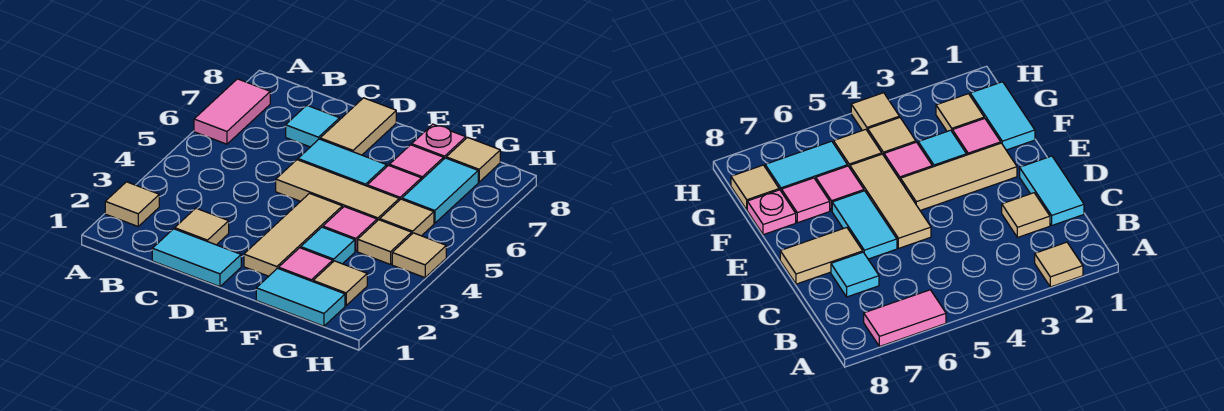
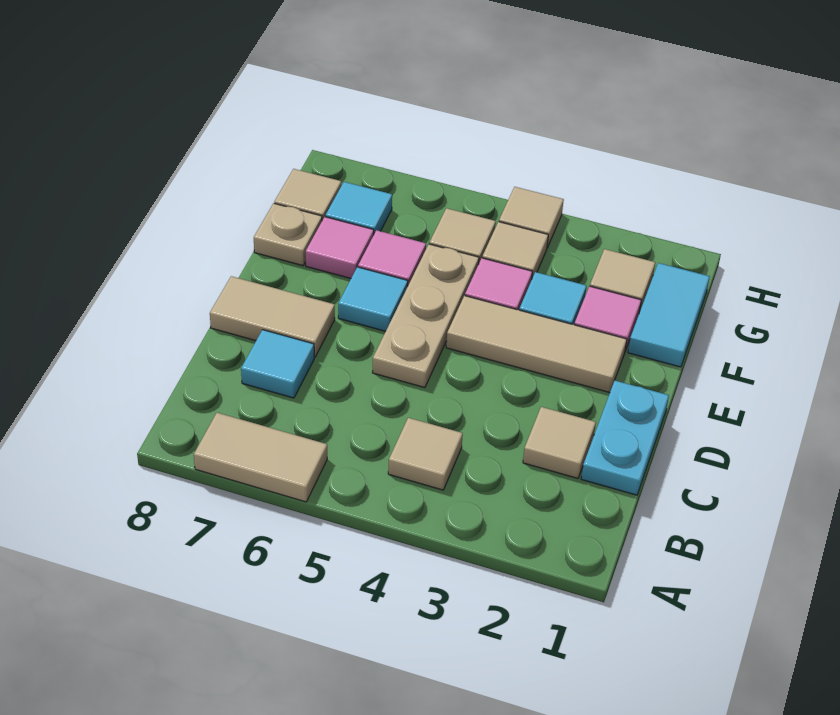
tan tile A2 level 1 -> tan tile B4 level 1
pink tile A6:A7 level 1 -> tan tile A6:A7 level 1
cyan tile C1:D1 level 1 -> cyan plate C1:D1 level 1
tan tile D5:F5 level 1 -> tan plate D5:F5 level 1
cyan tile D6:E6 level 1 -> cyan tile E6 level 1
pink plate F8 level 1 -> tan plate F8 level 1
cyan tile G6:G7 level 1 -> cyan tile G7 level 1

